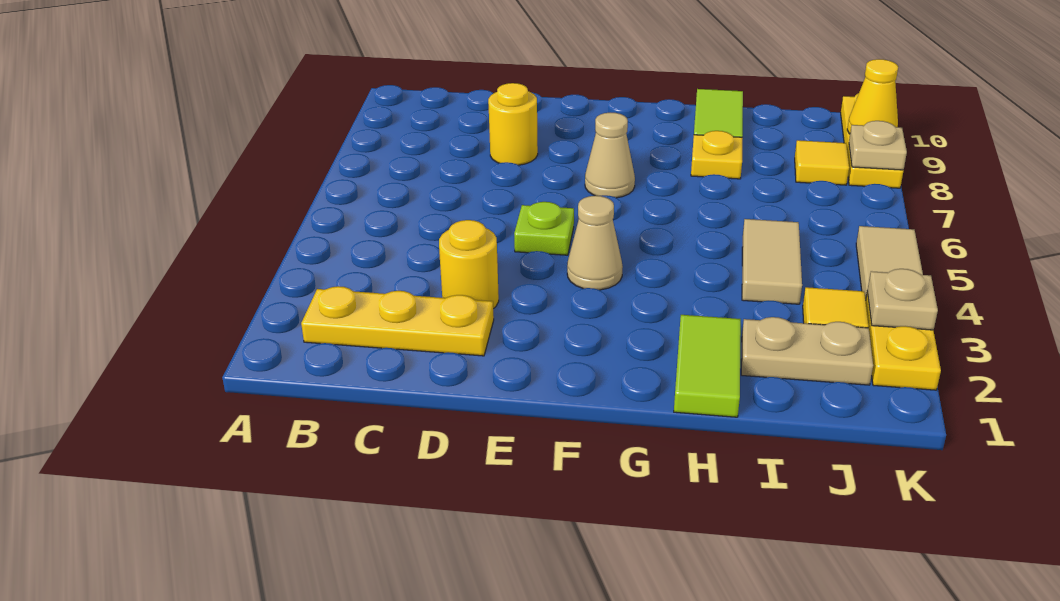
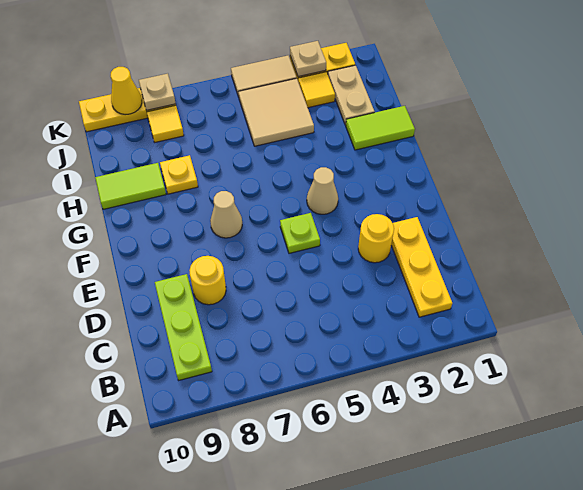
none -> lime plate B9:D9 level 1
tan tile I4:I5 level 1 -> tan tile I4:J5 level 1

